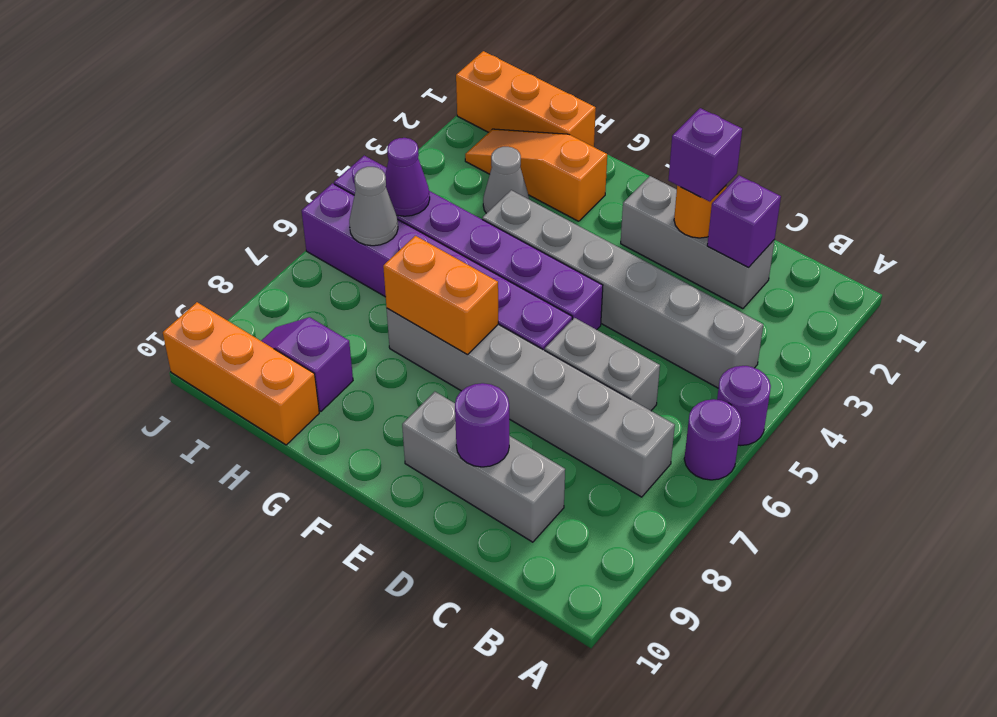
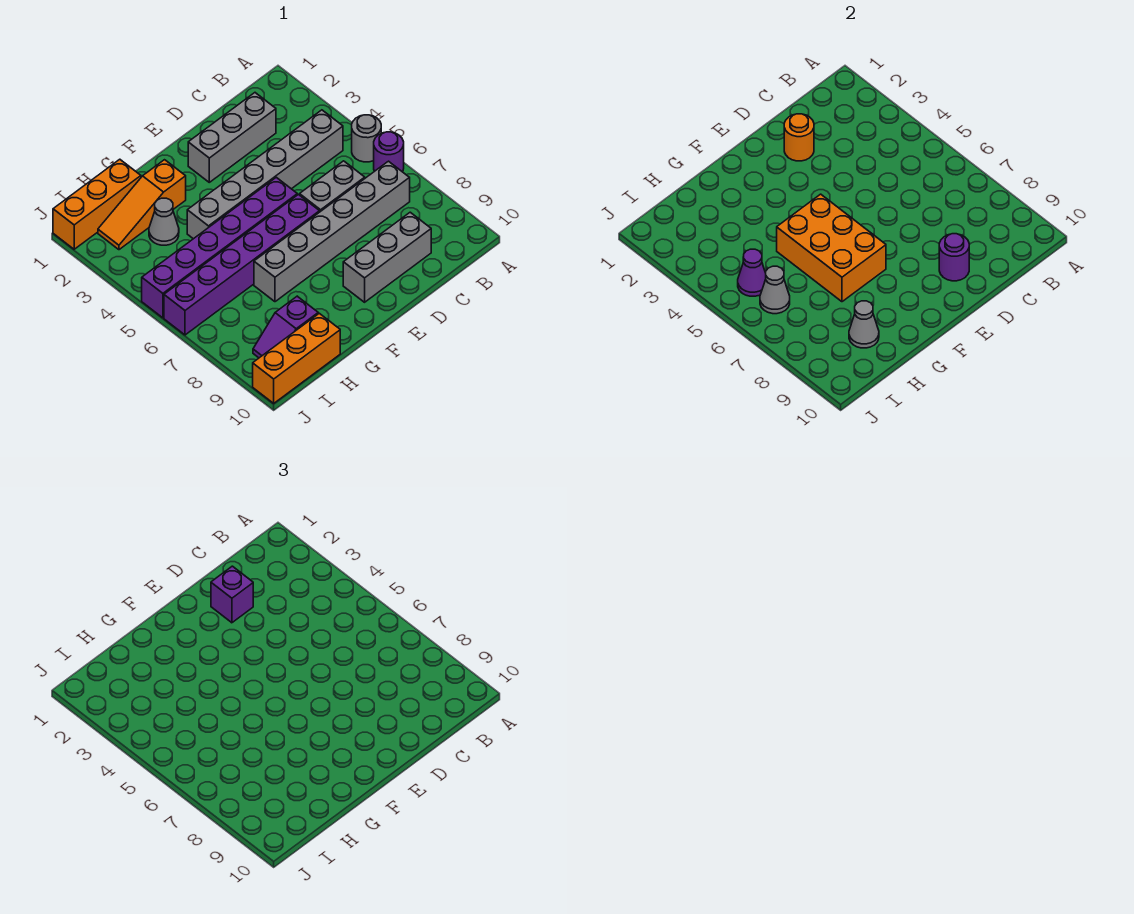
purple round brick A5 level 1 -> grey round brick A5 level 1
purple brick C2 level 2 -> none
orange brick F7:G7 level 2 -> orange brick F5:G7 level 2
none -> grey cone H9 level 2

